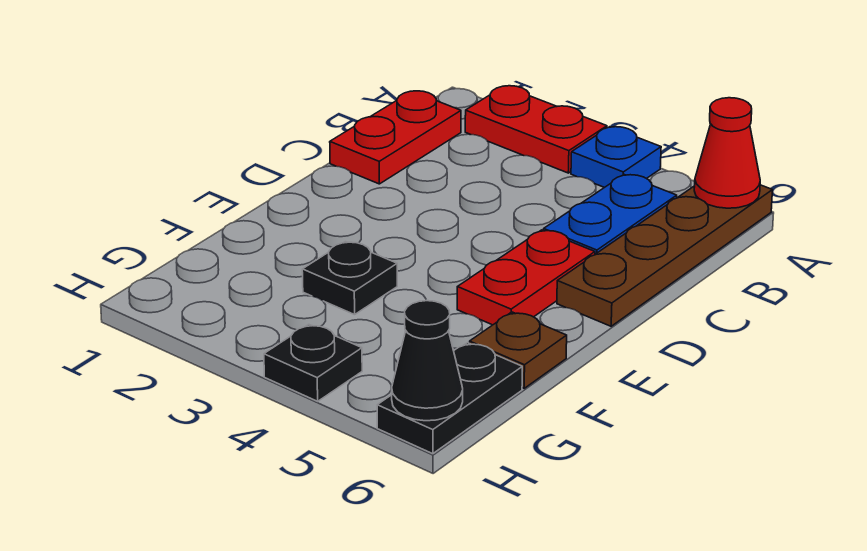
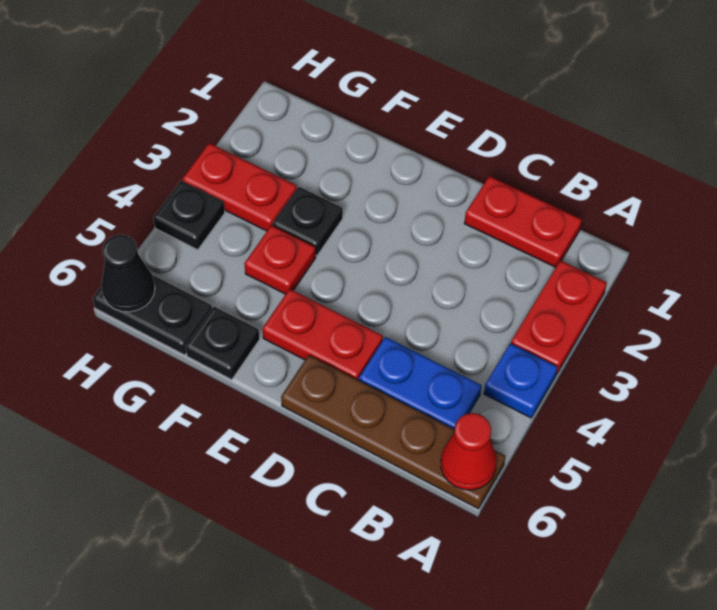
none -> red plate F4 level 1
brown plate F6 level 1 -> black plate F6 level 1
none -> red plate G3:H3 level 1

